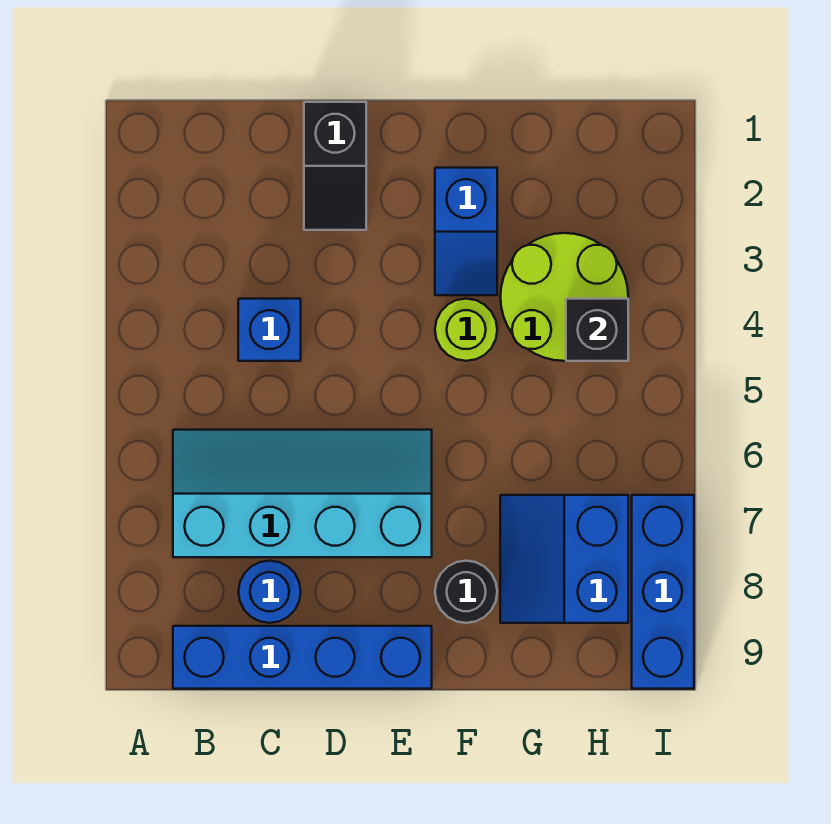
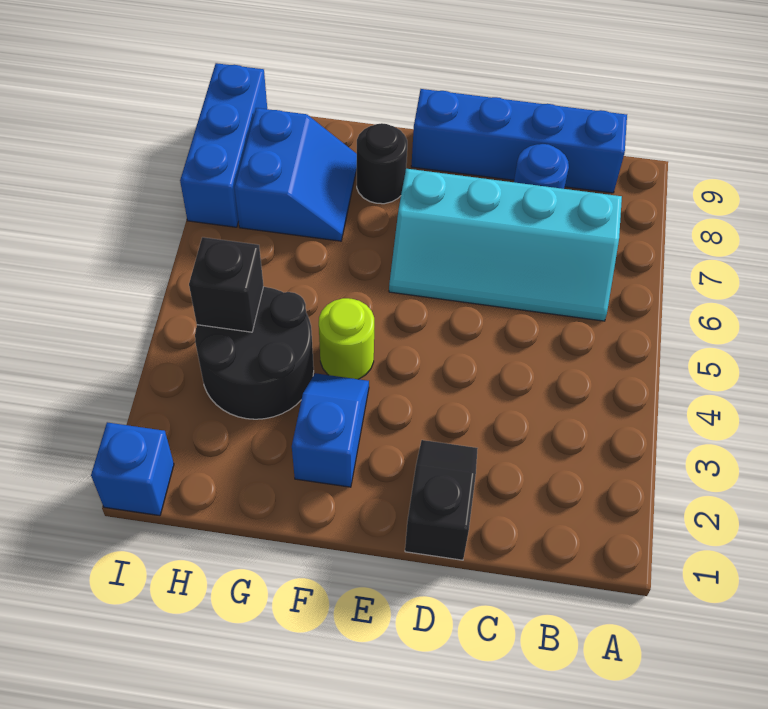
blue brick C4 level 1 -> blue brick I1 level 1
lime round brick G3:H4 level 1 -> black round brick G3:H4 level 1

